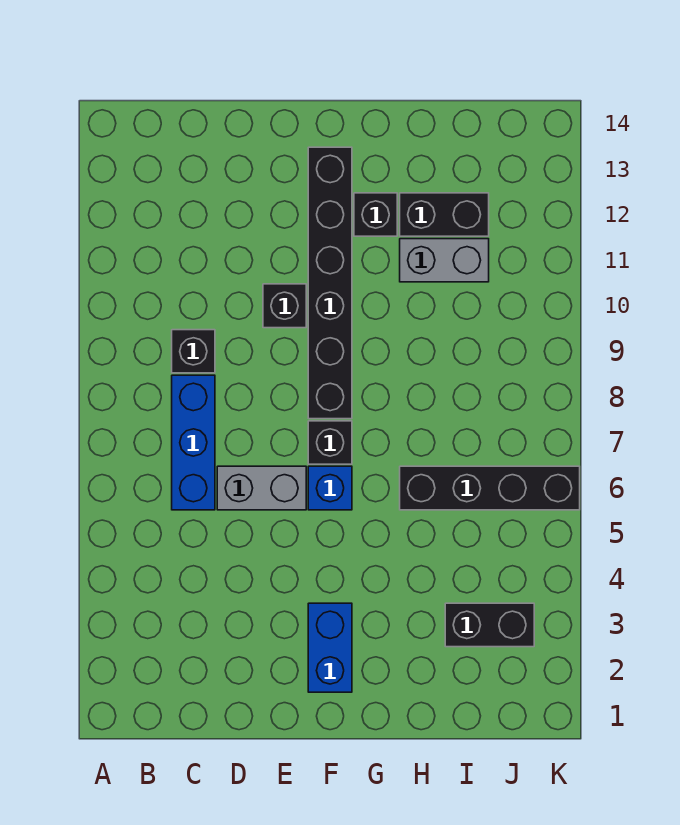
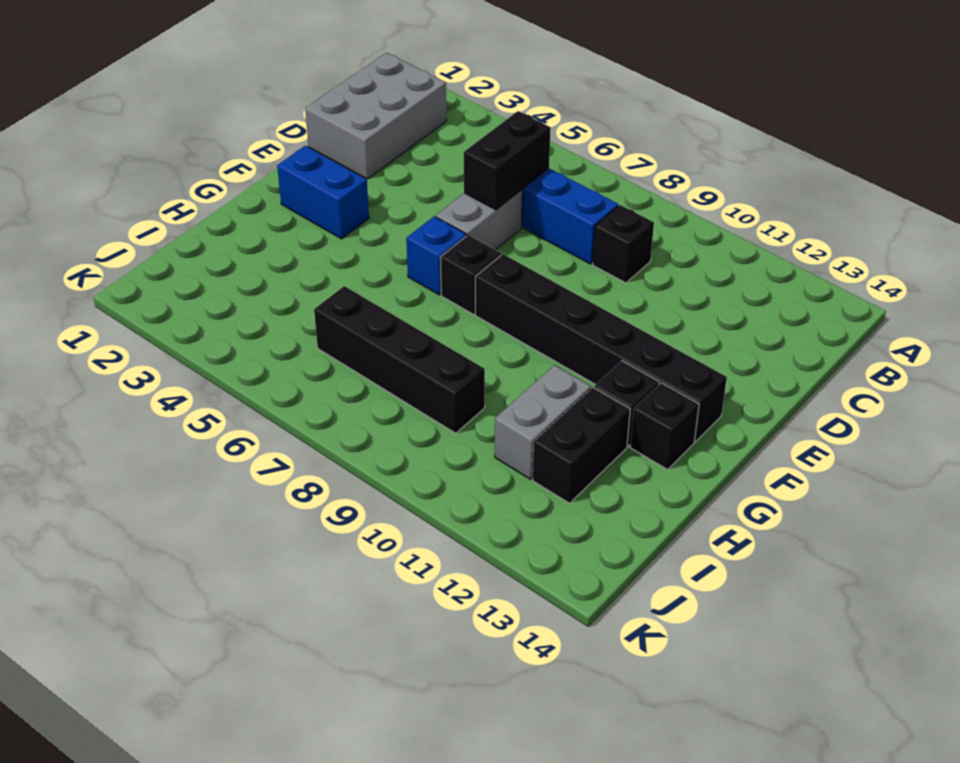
none -> grey brick B1:D2 level 1
black brick E10 level 1 -> black brick G13 level 1
black brick H6:K6 level 1 -> black brick I6:I9 level 1
black brick I3:J3 level 1 -> black brick C6:D6 level 2

